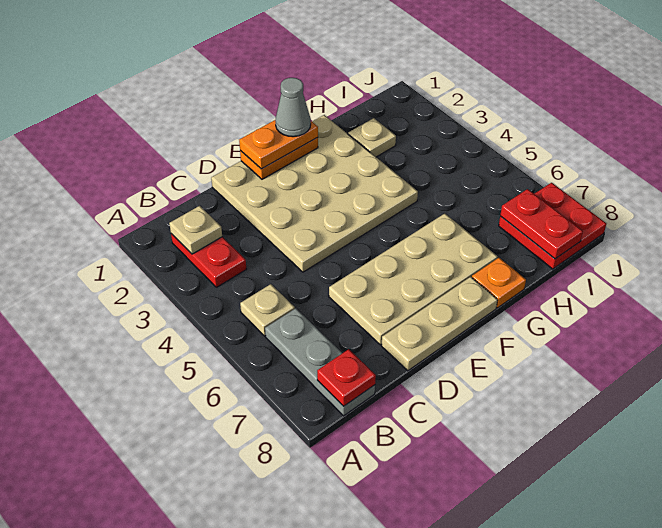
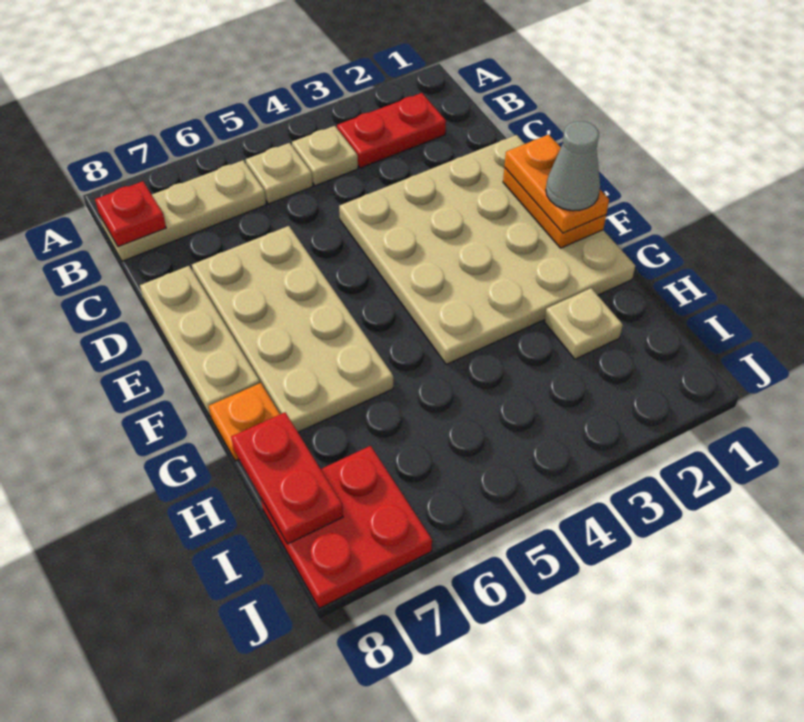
tan plate B2 level 2 -> tan plate B4 level 1
grey plate B6:B8 level 1 -> tan plate B6:B8 level 1
red plate I7:I8 level 2 -> red plate H8:I8 level 2

